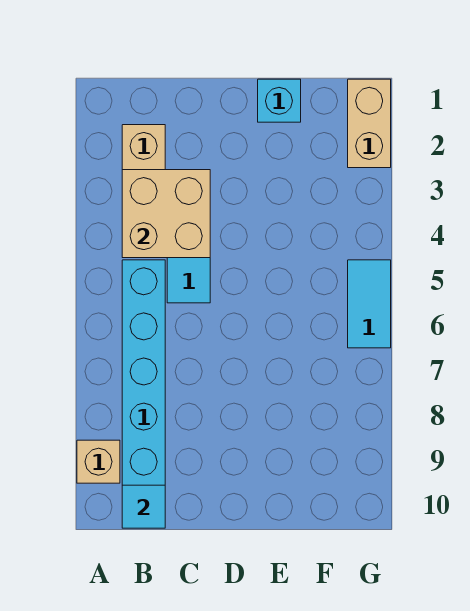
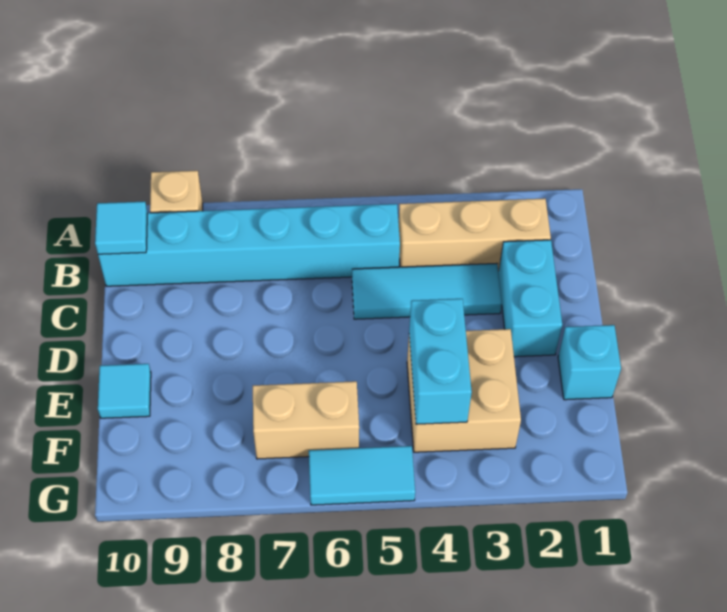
tan brick B3:C4 level 2 -> tan brick E3:F4 level 1
none -> cyan brick C2:D2 level 1
none -> cyan brick E4:F4 level 2
none -> cyan tile E10 level 1
tan brick G1:G2 level 1 -> tan brick F6:F7 level 1

